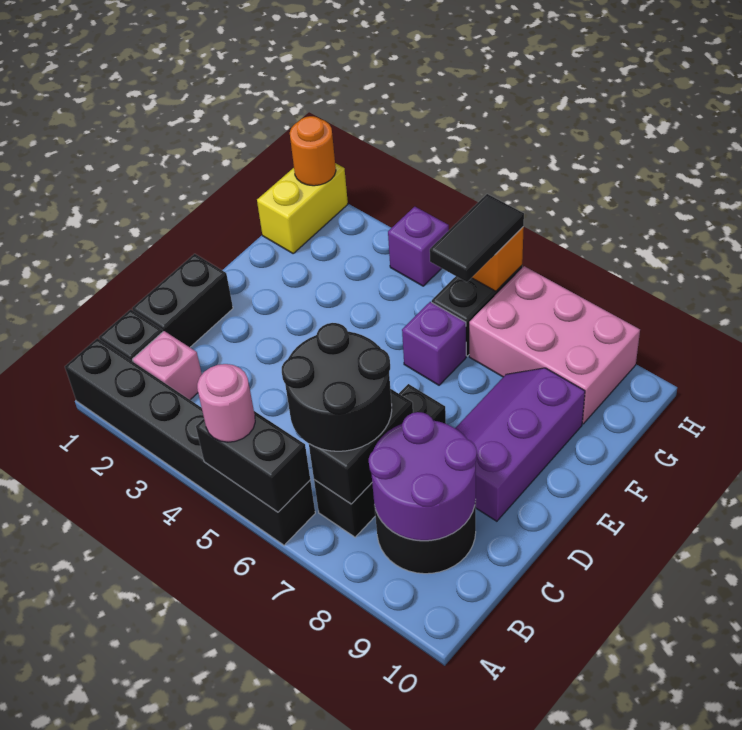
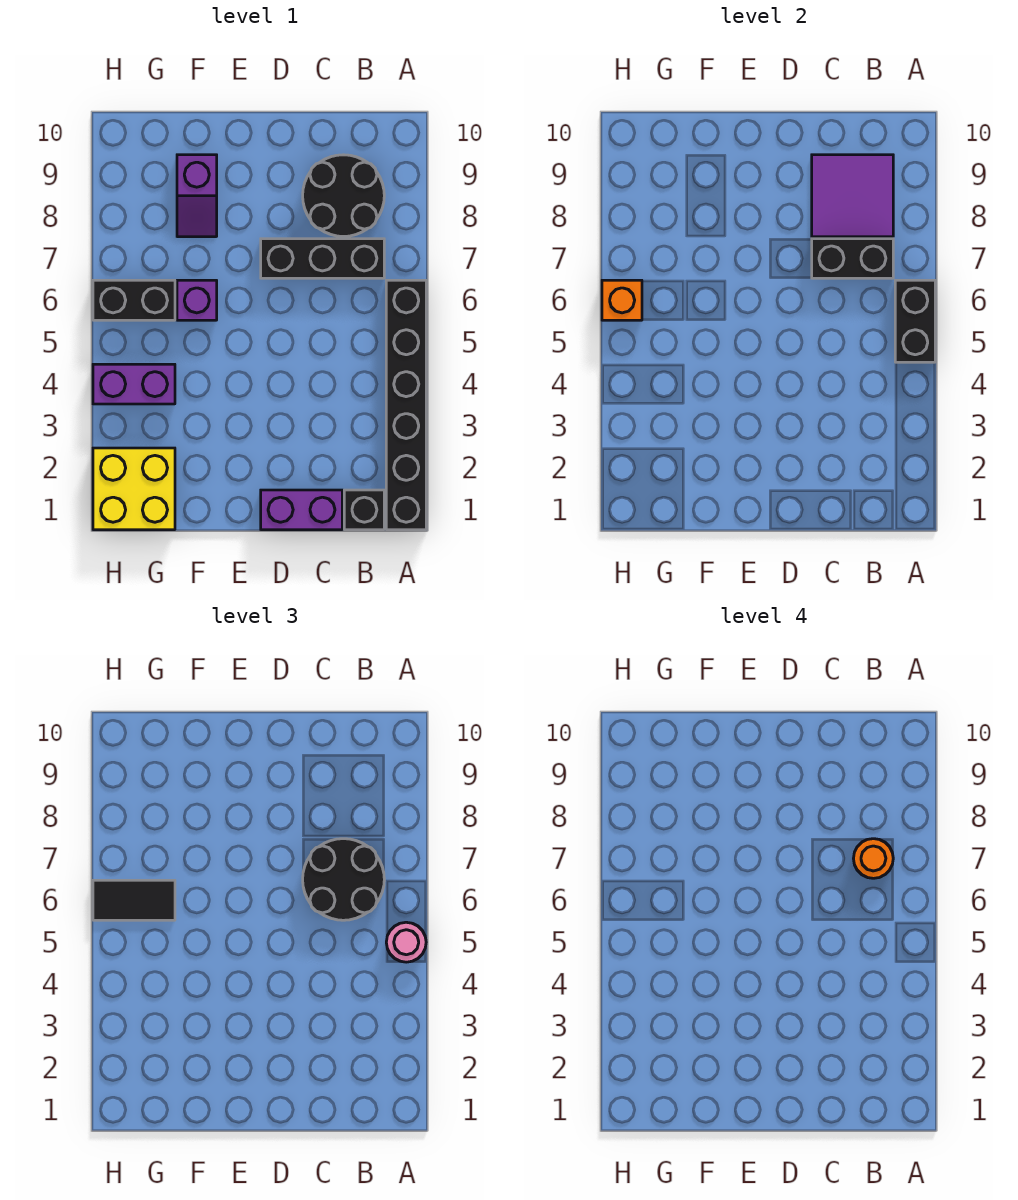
pink brick B2 level 1 -> none
purple round brick B8:C9 level 2 -> purple tile B8:C9 level 2
black brick C1:D1 level 1 -> purple brick C1:D1 level 1
purple slope D8:F9 level 1 top 9 -> purple slope F8:F9 level 1 top 9
yellow brick G1:H1 level 1 -> yellow brick G1:H2 level 1
pink brick G7:H9 level 1 -> none
orange round brick H1 level 2 -> orange round brick B7 level 4
purple brick H4 level 1 -> purple brick G4:H4 level 1

